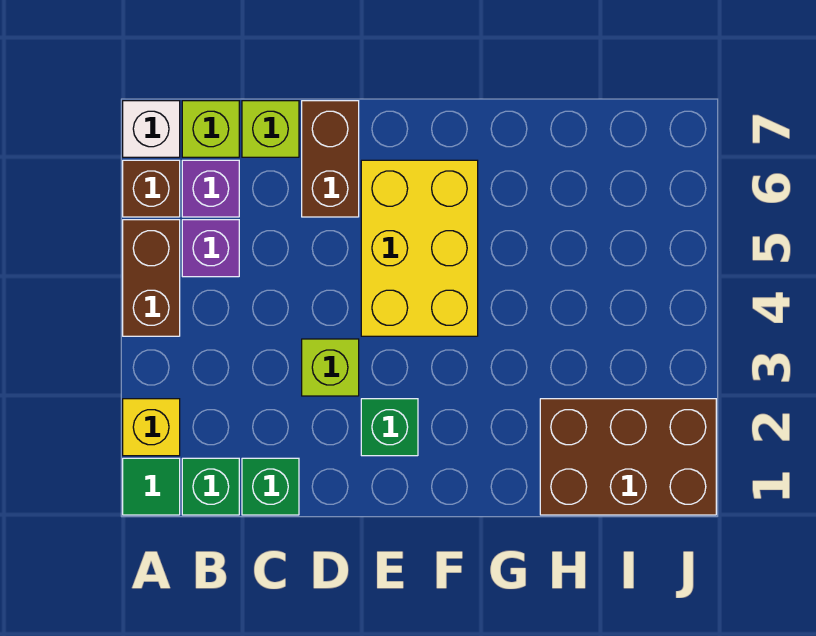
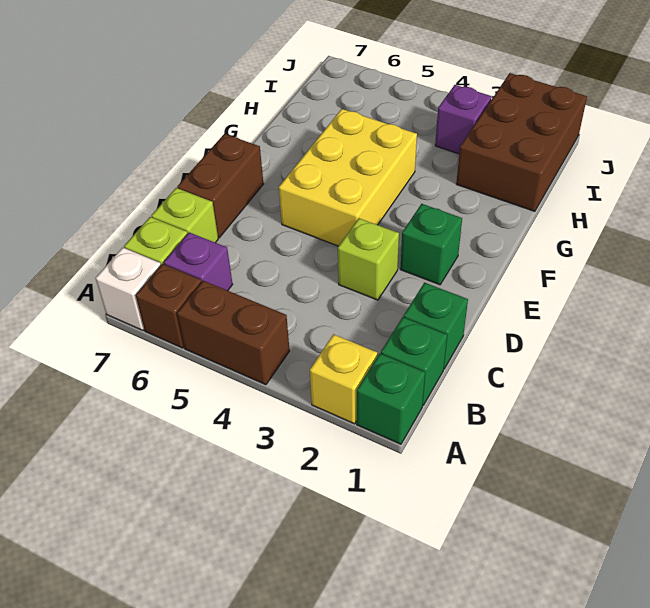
green tile A1 level 1 -> green brick A1 level 1
purple brick B5 level 1 -> purple brick I3 level 1
brown brick D6:D7 level 1 -> brown brick D7:E7 level 1
yellow brick E4:F6 level 1 -> yellow brick E4:G5 level 1

